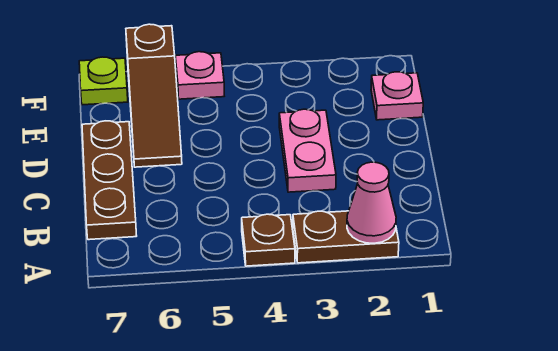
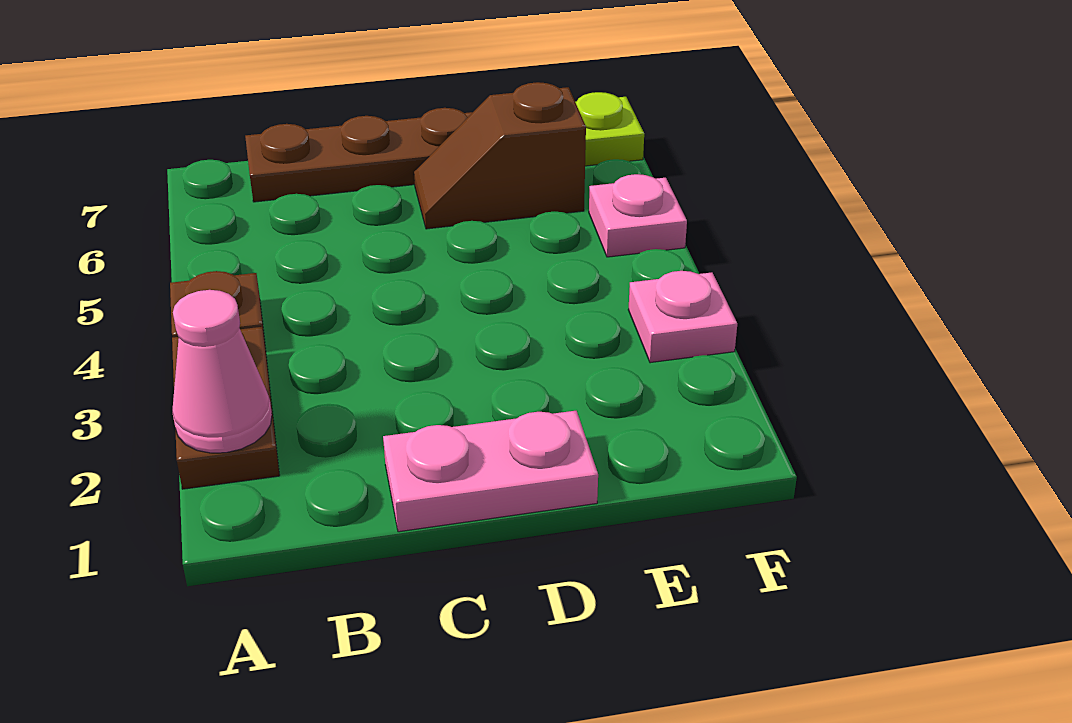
pink plate C3:D3 level 1 -> pink plate C1:D1 level 1
brown slope D6:F6 level 1 top F -> brown slope D6:E6 level 1 top E
pink plate E1 level 1 -> pink plate F3 level 1

